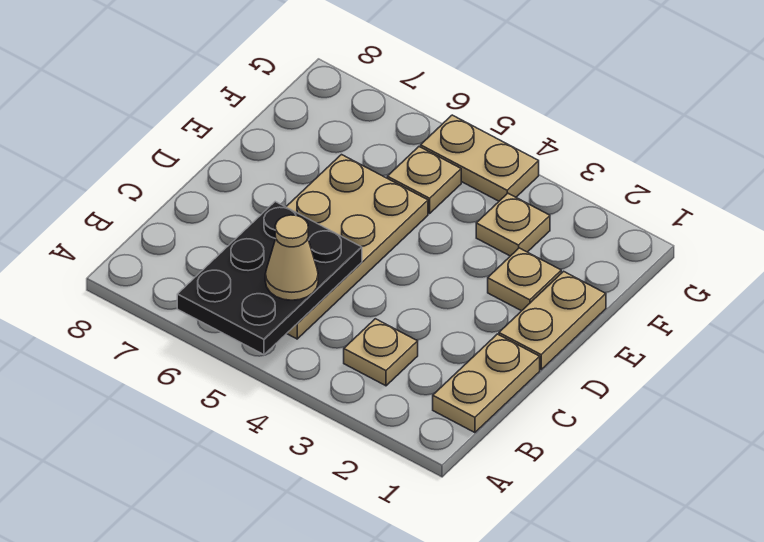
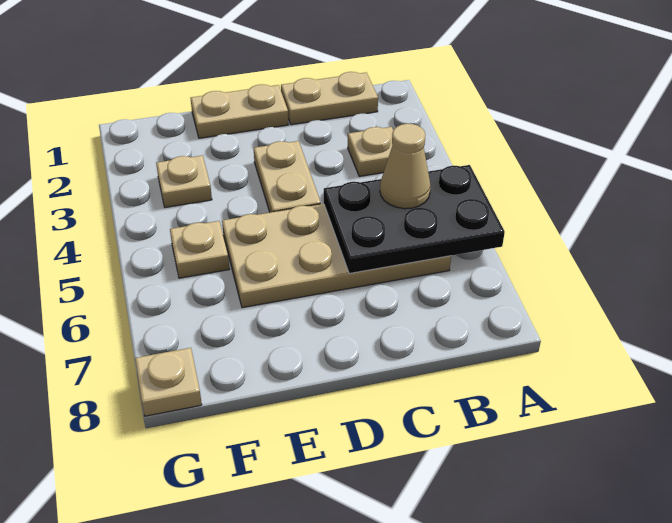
tan plate E2 level 1 -> tan plate G8 level 1
tan plate G4:G5 level 1 -> tan plate D3:D4 level 1

